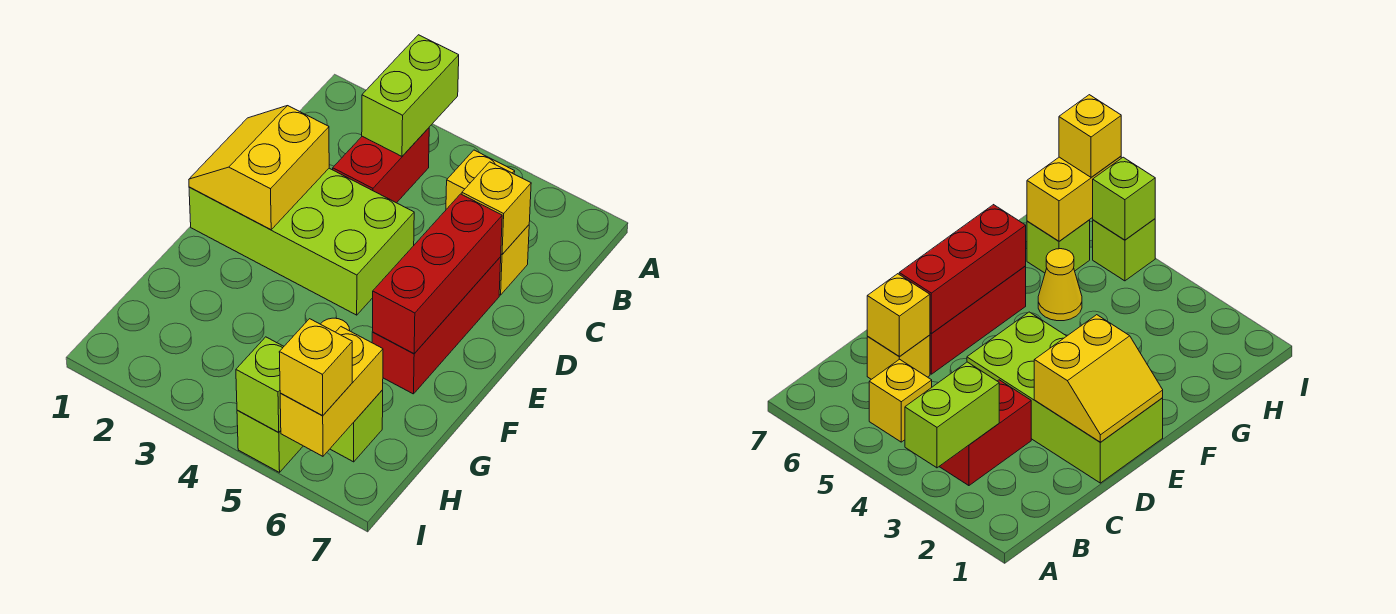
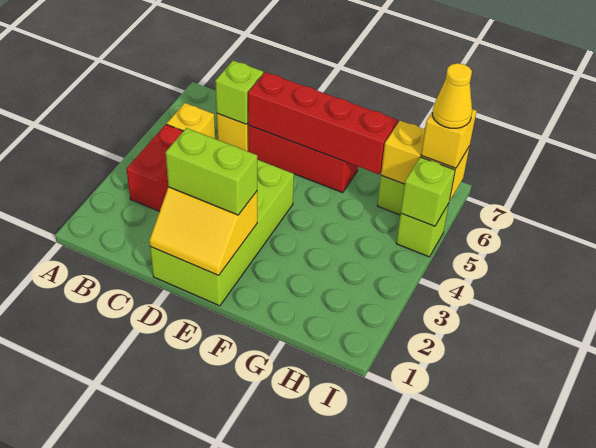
lime brick A3:B3 level 2 -> lime brick D2:E2 level 3
red brick B3:C3 level 1 -> red brick B3:B4 level 1
yellow brick C6 level 2 -> lime brick C6 level 2
red brick D6:F6 level 2 -> red brick D6:G6 level 2
yellow cone G5 level 1 -> yellow cone I6 level 4

